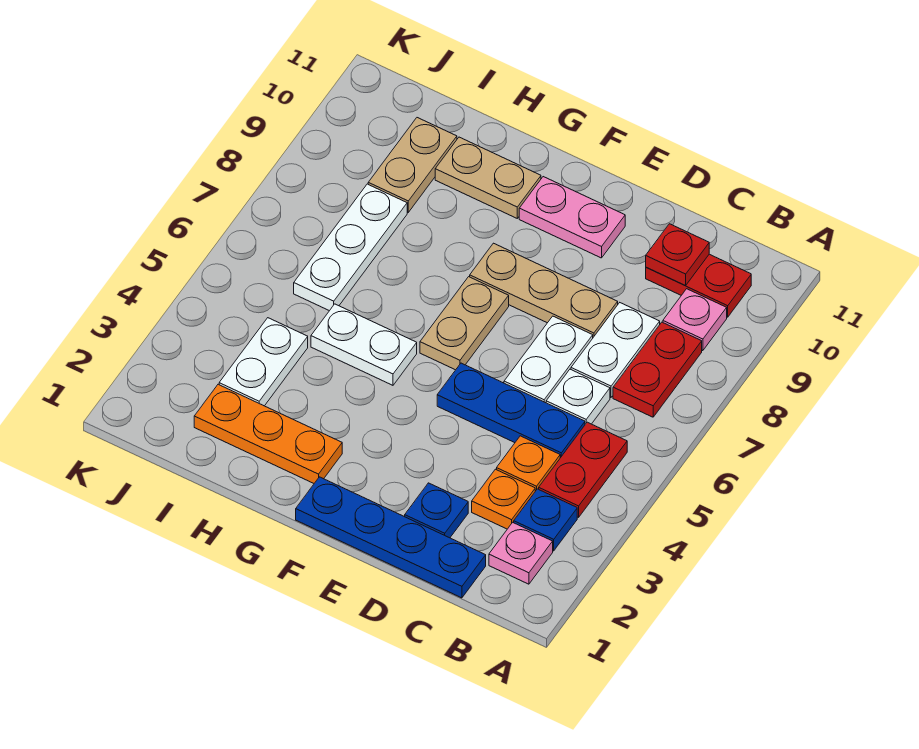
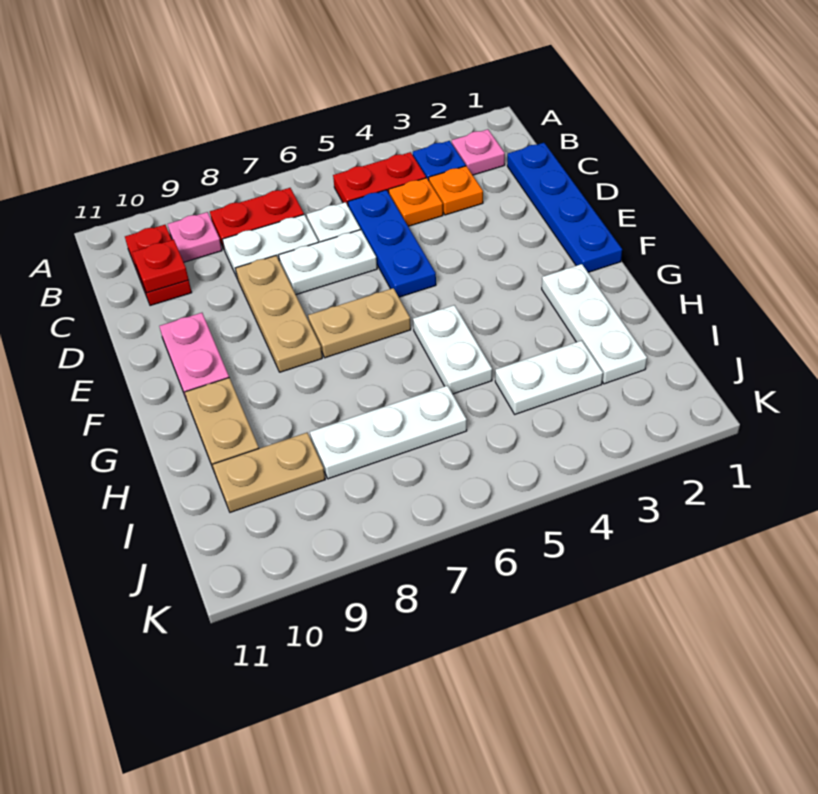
blue plate D2 level 1 -> none
orange plate G2:I2 level 1 -> white plate G2:I2 level 1

